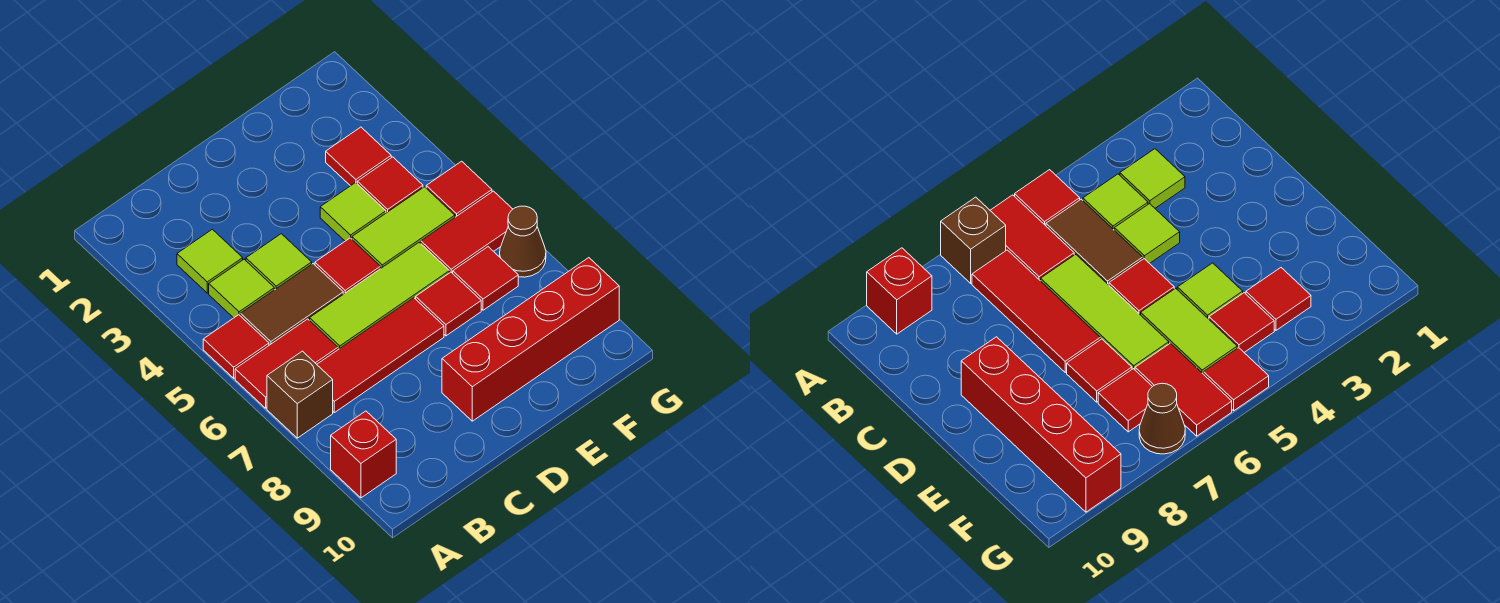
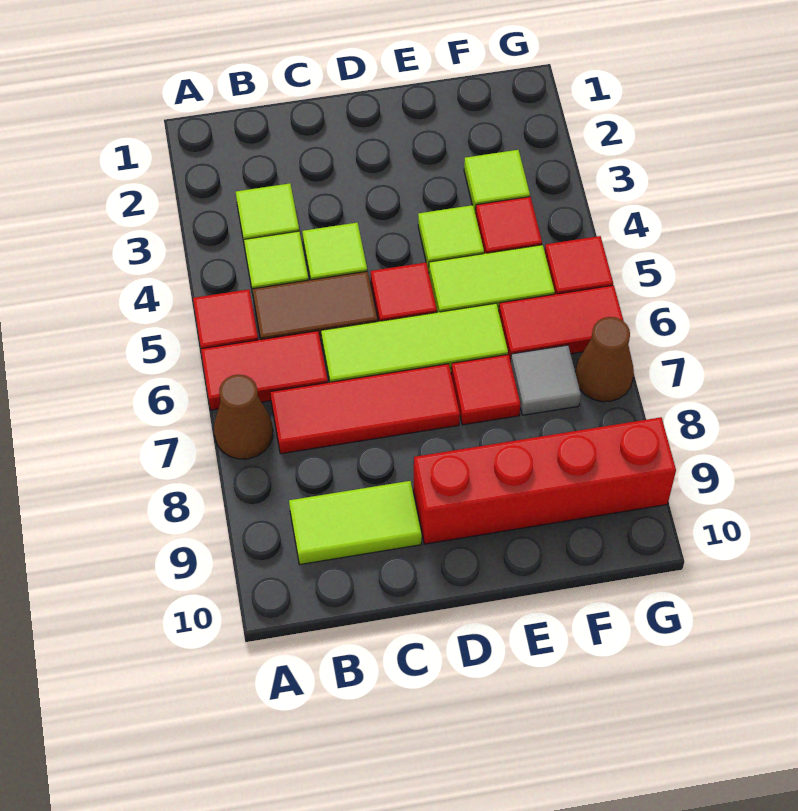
brown brick A7 level 1 -> brown cone A7 level 1
red brick A9 level 1 -> none
none -> lime tile B9:C9 level 1
red tile F3 level 1 -> lime tile F3 level 1
red tile F7 level 1 -> grey tile F7 level 1

